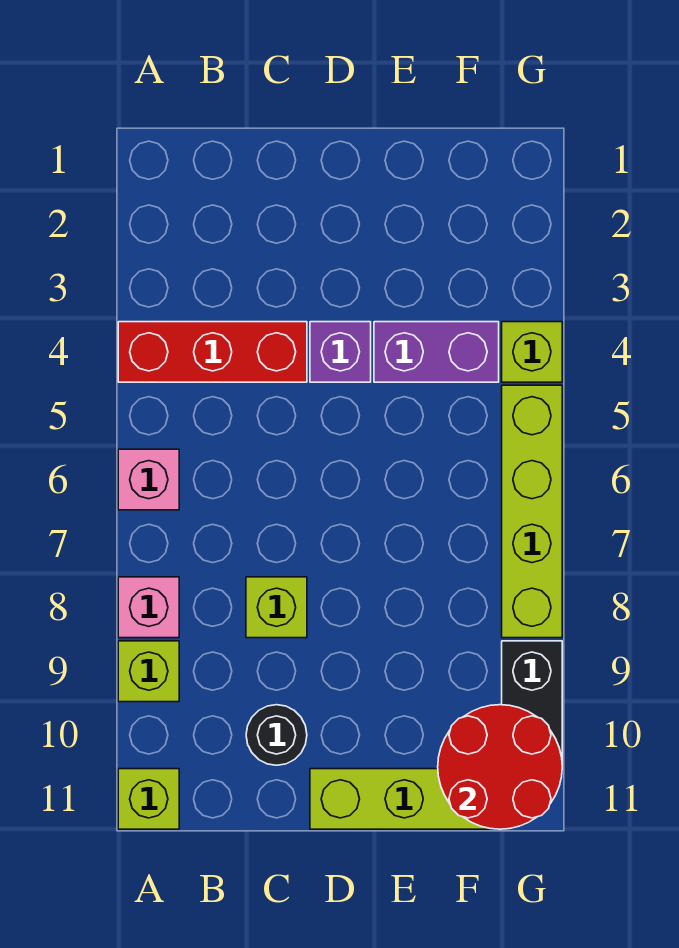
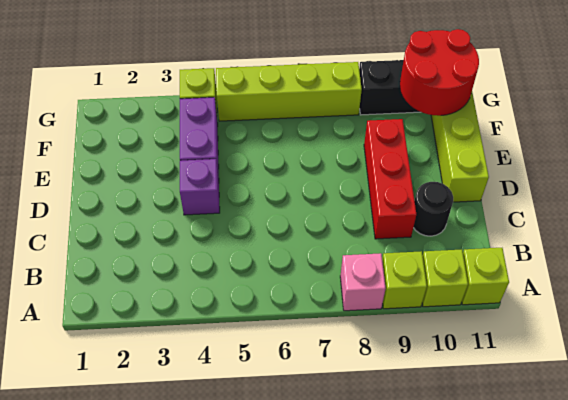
red brick A4:C4 level 1 -> red brick C9:E9 level 1
pink brick A6 level 1 -> none
lime brick C8 level 1 -> lime brick A10 level 1

